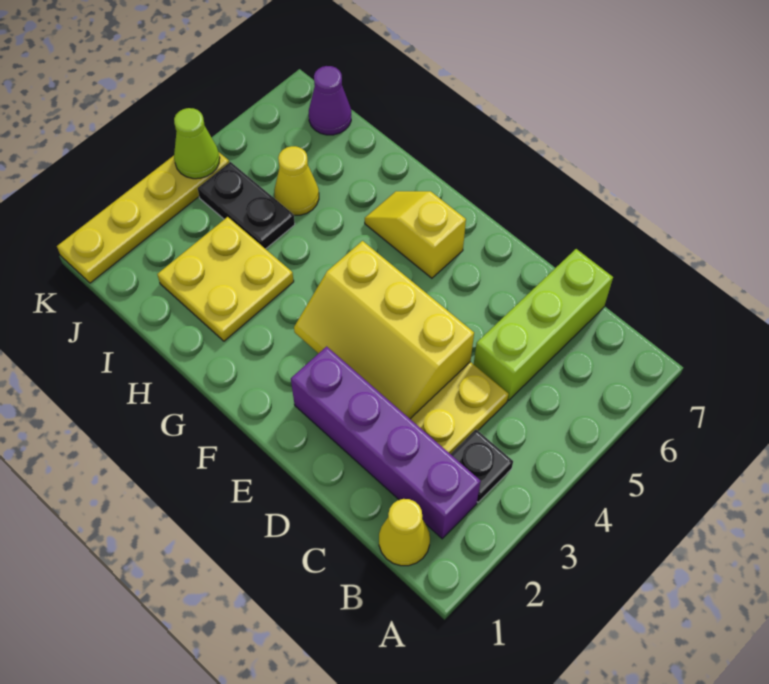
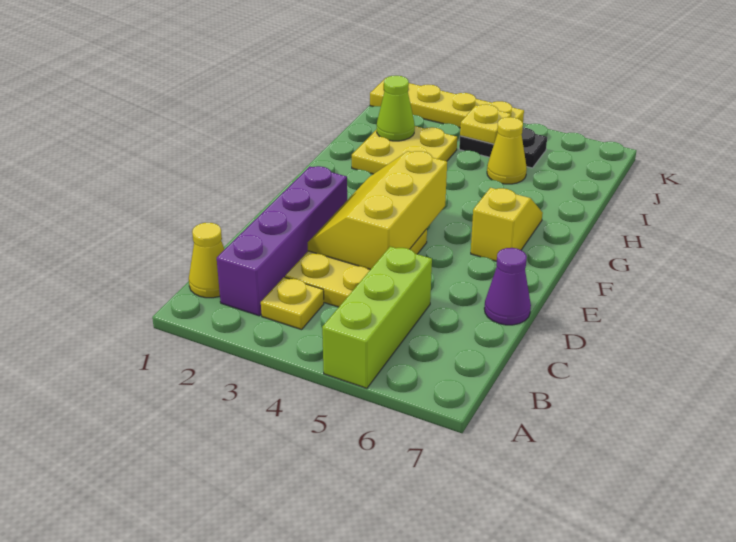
black plate B3 level 1 -> yellow plate B3 level 1
lime brick C5:C7 level 1 -> lime brick A5:C5 level 1
black plate I4:J4 level 1 -> black plate J4:J5 level 1
none -> yellow plate J4 level 2
purple cone J7 level 1 -> purple cone D7 level 1
lime cone K4 level 2 -> lime cone I2 level 2

